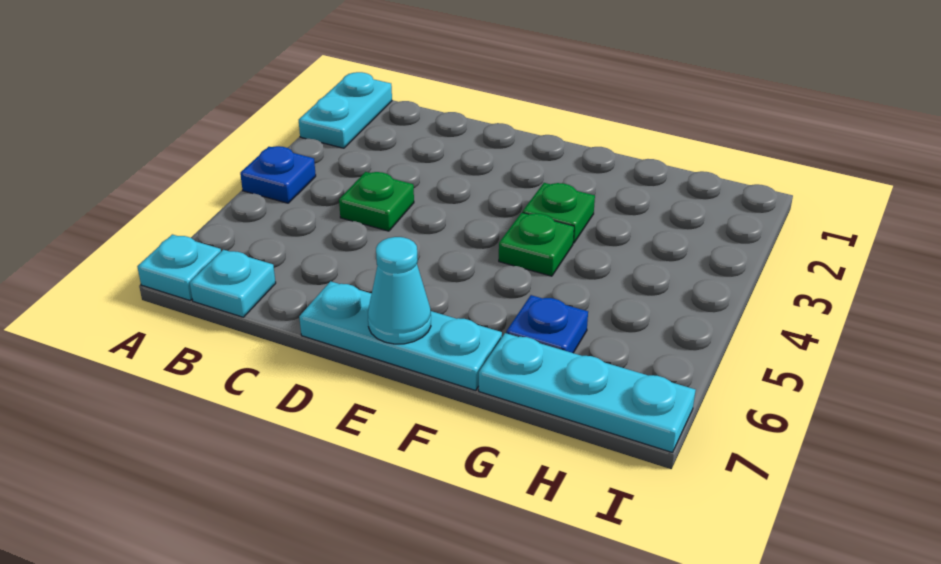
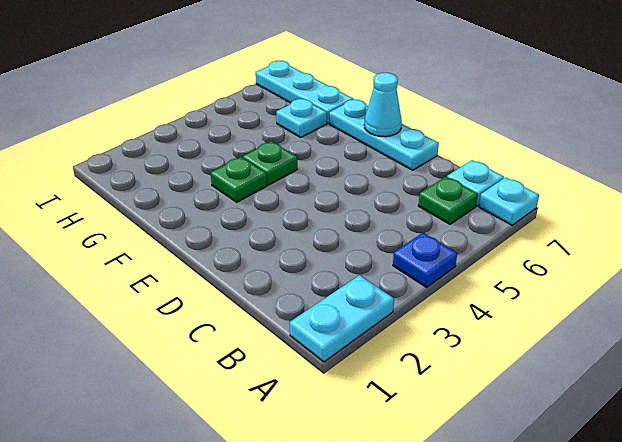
green plate C4 level 1 -> green plate B6 level 1
blue plate G6 level 1 -> cyan plate G6 level 1

